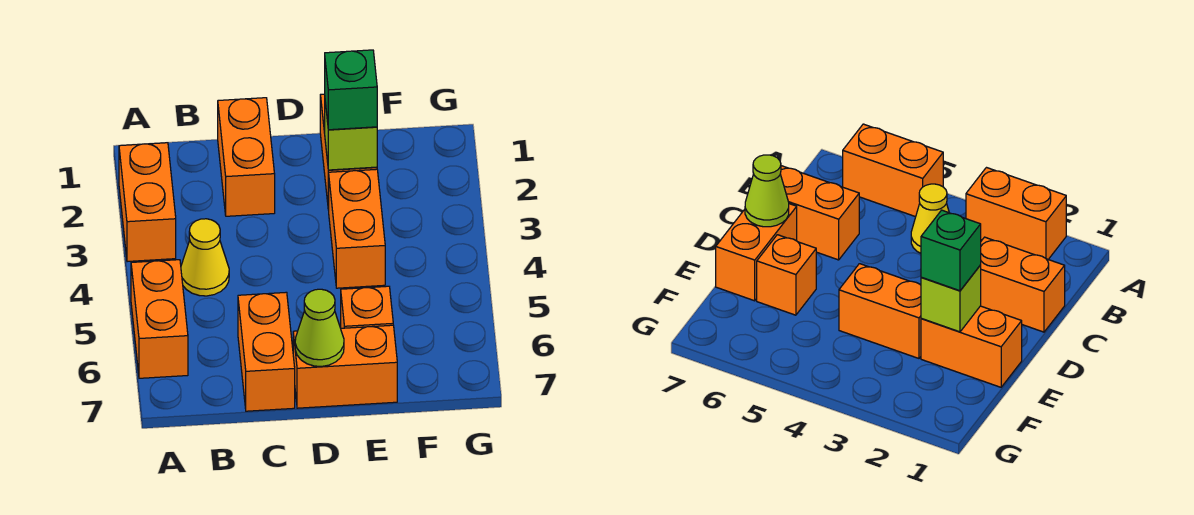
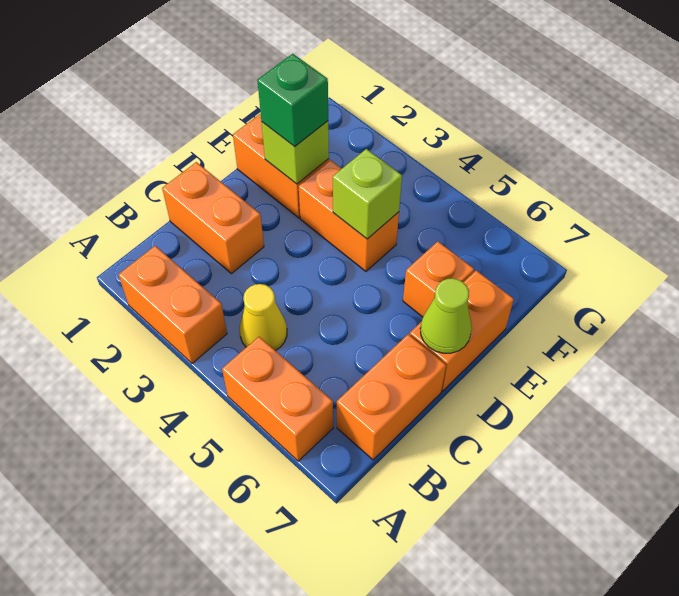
orange brick C6:C7 level 1 -> orange brick B7:C7 level 1
none -> lime brick E4 level 2

